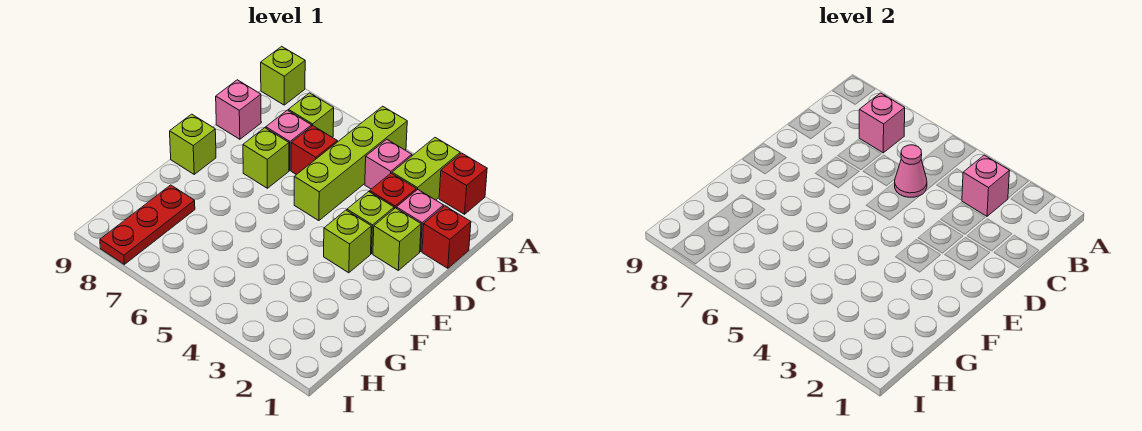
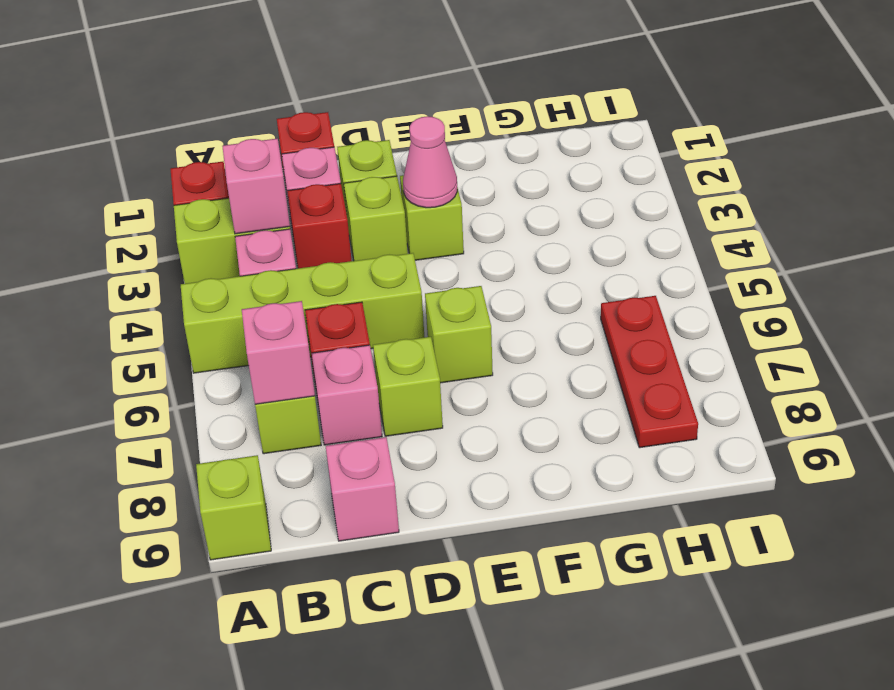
pink cone C5 level 2 -> pink cone E3 level 2
lime brick E9 level 1 -> lime brick E6 level 1
red plate G8:I8 level 1 -> red plate H6:H8 level 1

